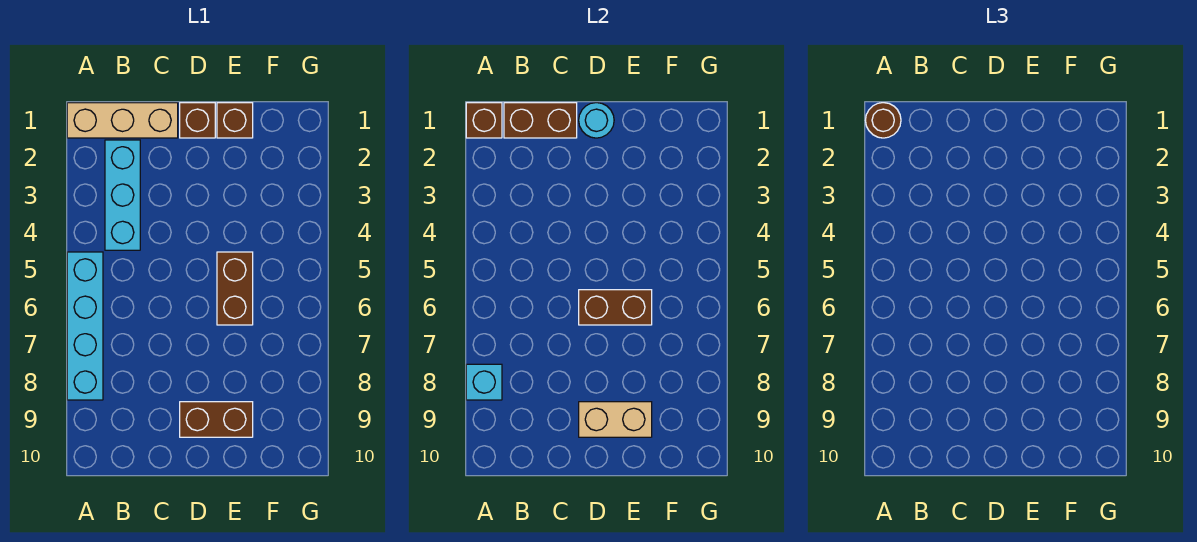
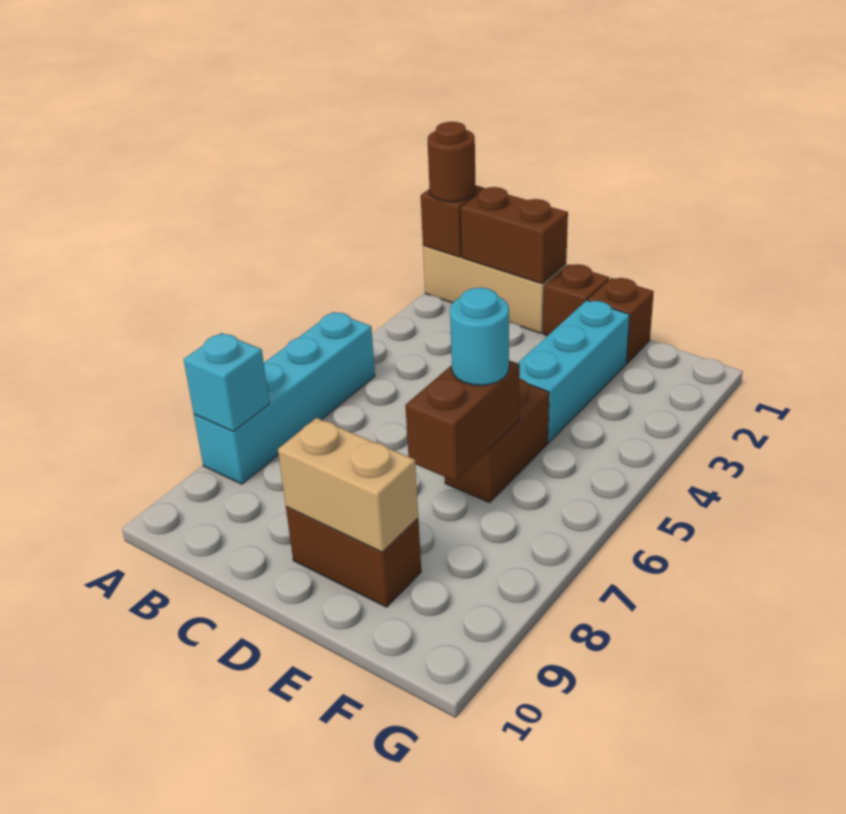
cyan brick B2:B4 level 1 -> cyan brick E2:E4 level 1
cyan round brick D1 level 2 -> cyan round brick E6 level 3
brown brick D6:E6 level 2 -> brown brick E6:E7 level 2

